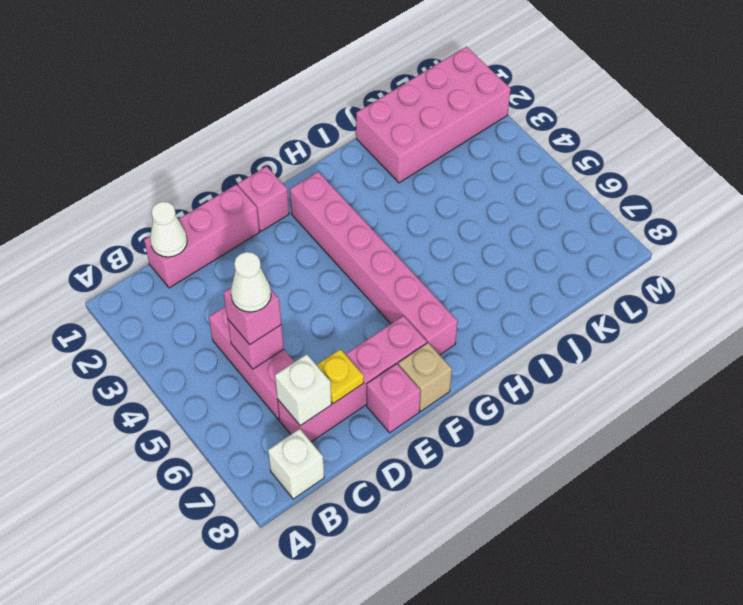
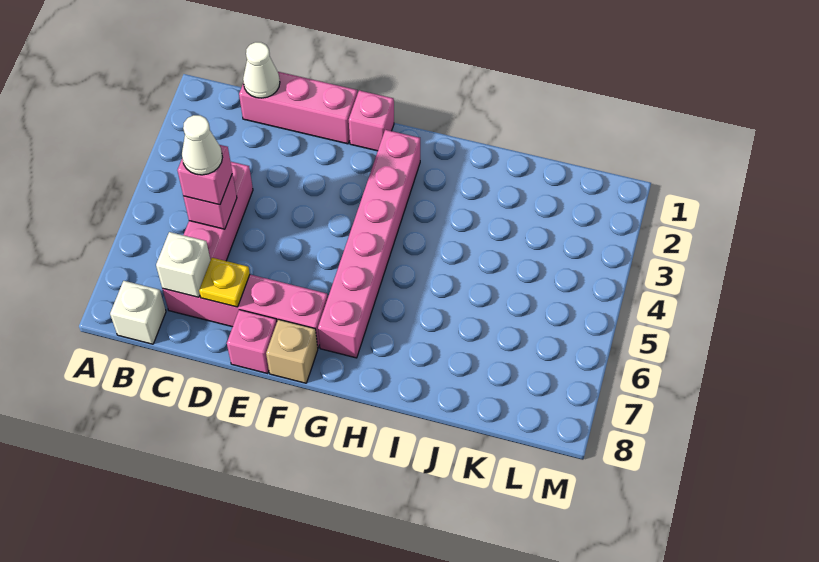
pink brick J1:M2 level 1 -> none

